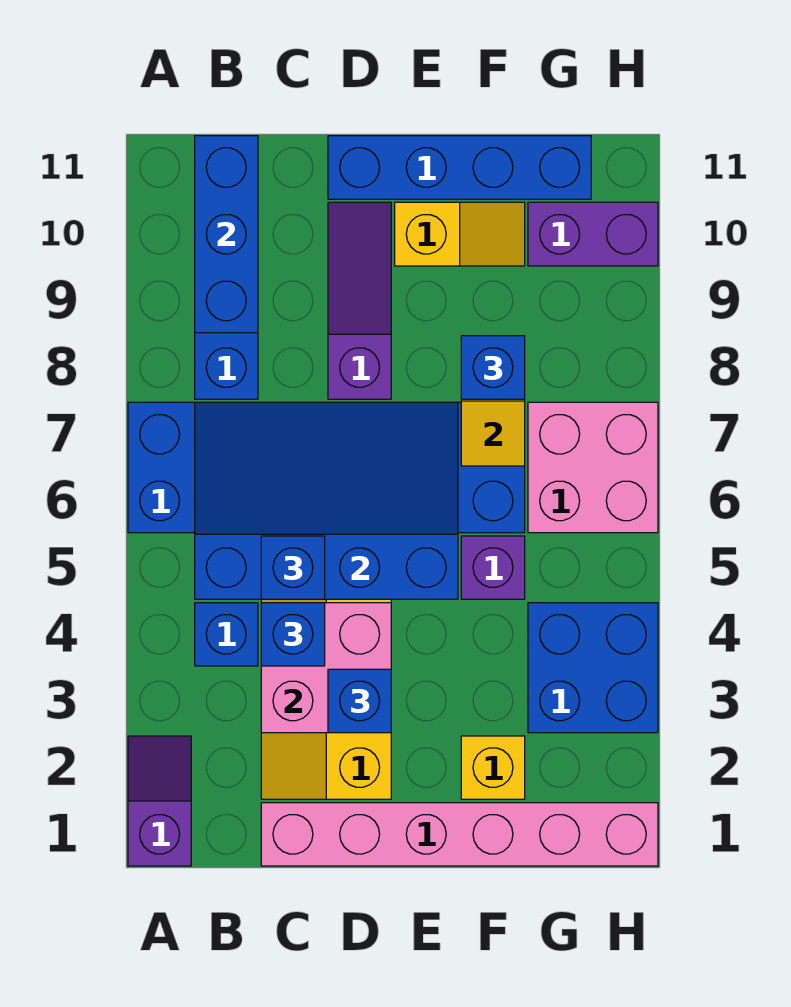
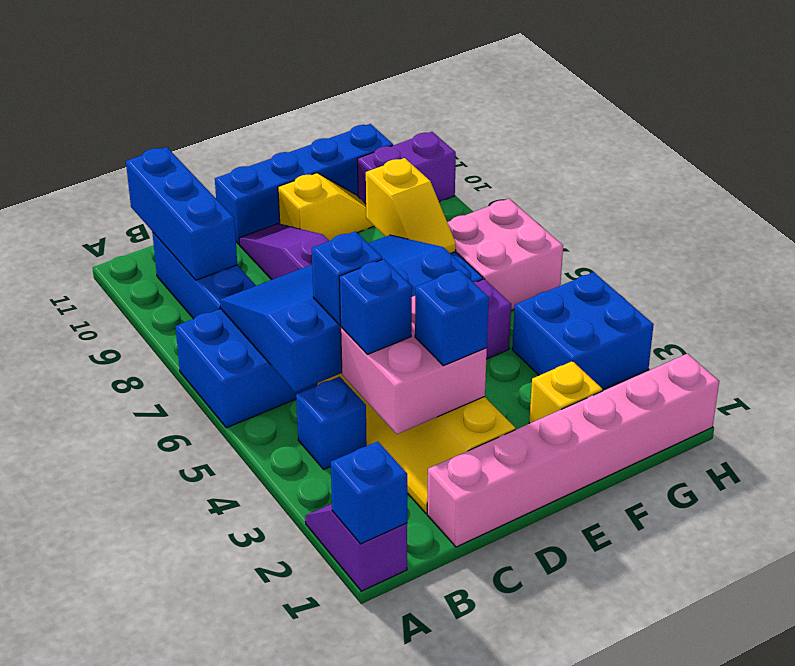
blue brick F8 level 3 -> blue brick A1 level 2

